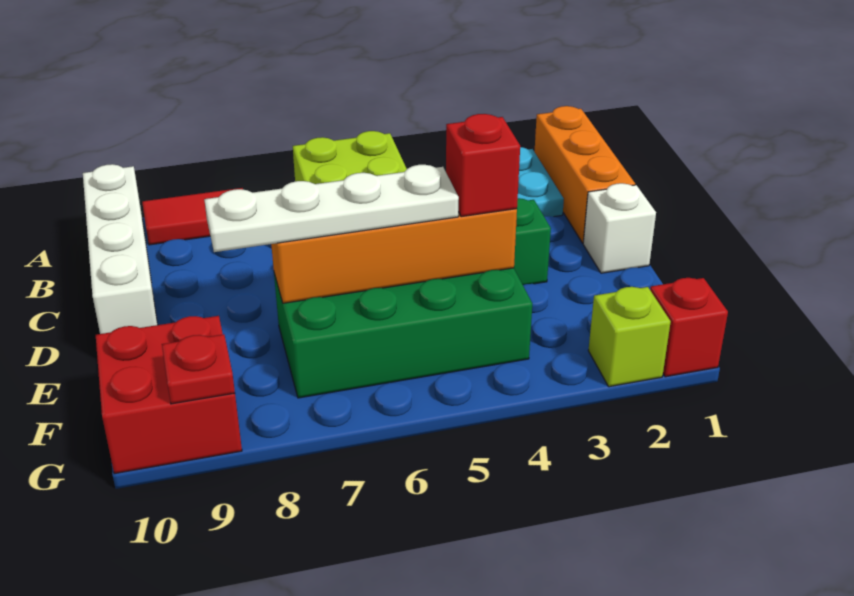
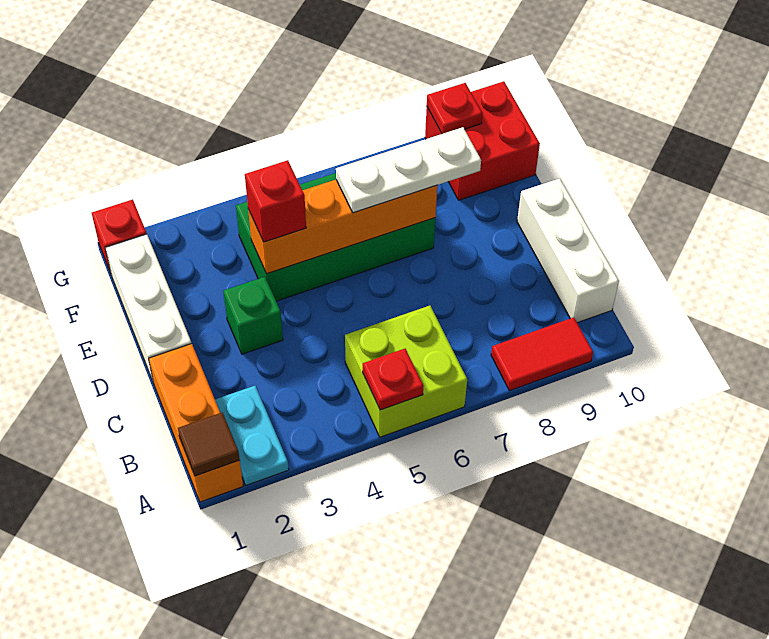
none -> brown tile A1 level 2
none -> red plate A5 level 2
white brick A10:D10 level 1 -> white brick B10:D10 level 1
white brick D1 level 1 -> white brick D1:F1 level 1
white plate E5:E8 level 3 -> white plate E6:E8 level 3
lime brick G2 level 1 -> none

